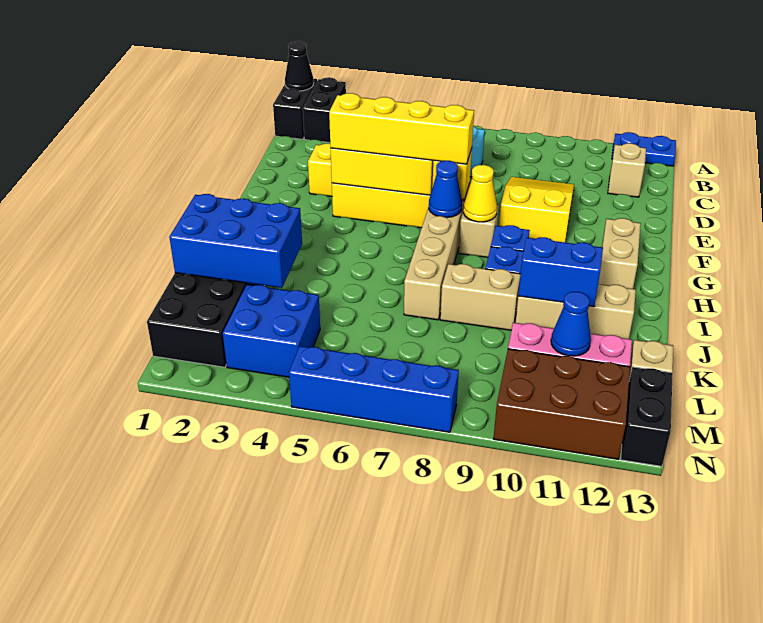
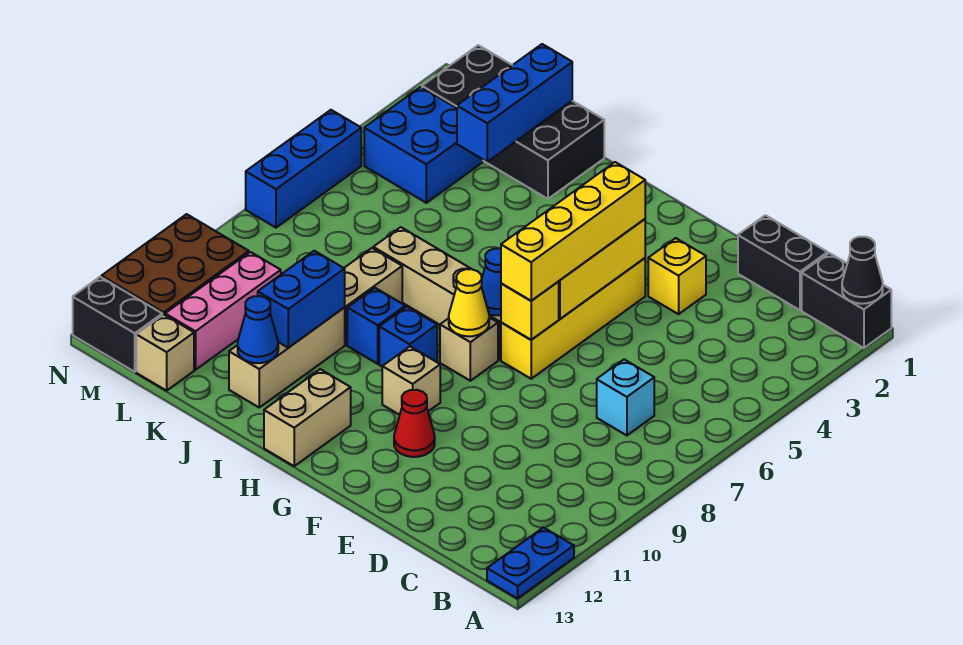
black brick A2:B2 level 1 -> black brick C1:D1 level 1
tan brick C12 level 1 -> tan brick G10 level 1
yellow slope D9:F10 level 1 top F -> none
none -> red cone F11 level 1
tan brick G12:H12 level 1 -> tan brick H12:H13 level 1
blue brick J1:K3 level 2 -> blue brick K1:K3 level 2
blue cone L11 level 2 -> blue cone J12 level 2
blue brick N5:N8 level 1 -> blue brick N5:N7 level 1

